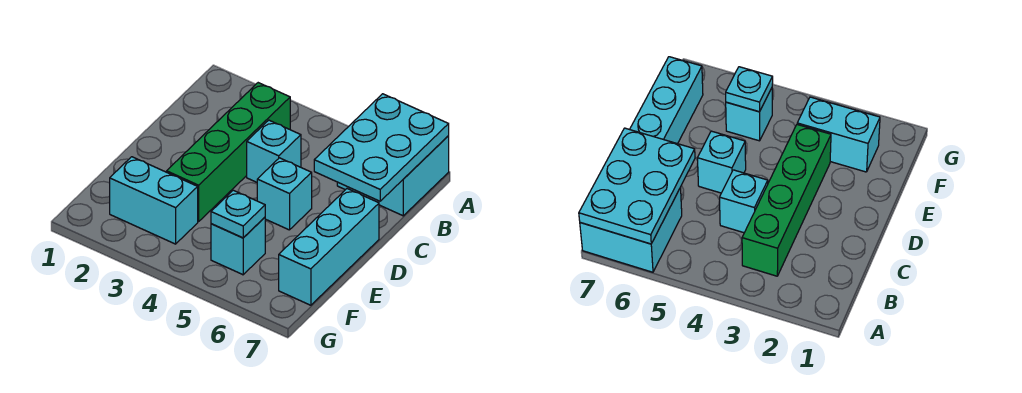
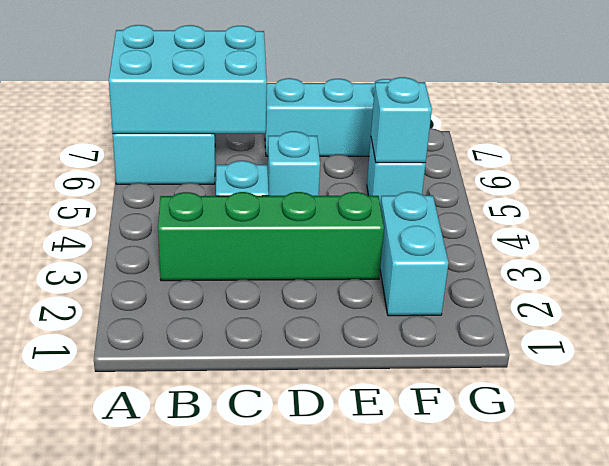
cyan plate A6:C7 level 2 -> cyan brick A6:C7 level 2
cyan plate F5 level 2 -> cyan brick F5 level 2

